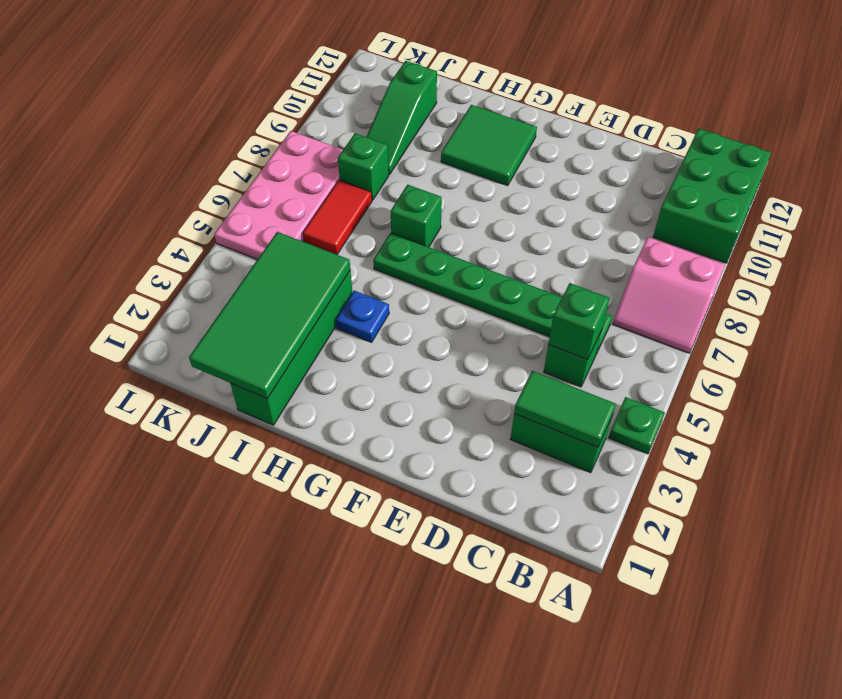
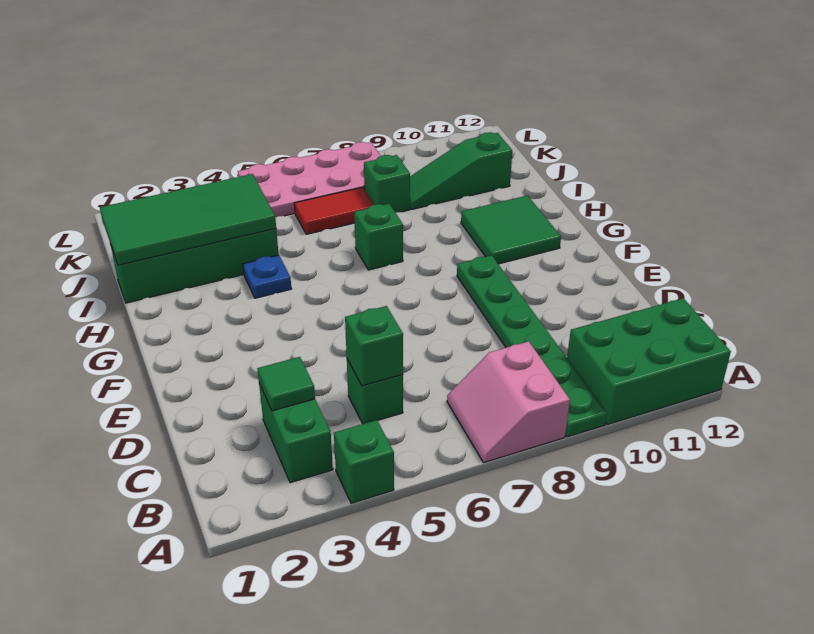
green plate A4 level 1 -> green brick A4 level 1
green tile B3:C3 level 2 -> green tile C3 level 2
green plate C6:H6 level 1 -> green plate A9:F9 level 1

